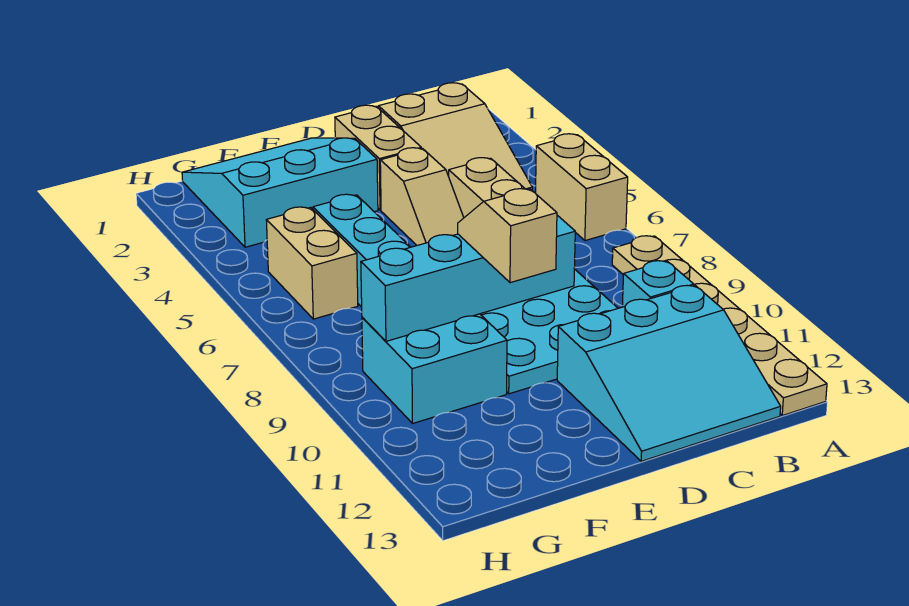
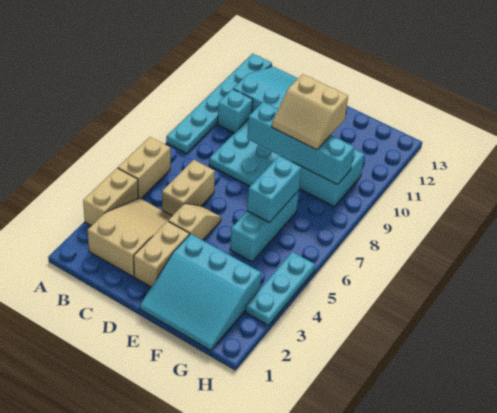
tan plate A8:A13 level 1 -> cyan plate A8:A13 level 1
tan slope E9:E10 level 3 top 10 -> tan slope E9:F10 level 3 top 10
none -> cyan brick F6:F7 level 2
tan brick G5:G6 level 1 -> tan brick A3:A4 level 1
none -> cyan plate H3:H5 level 1

